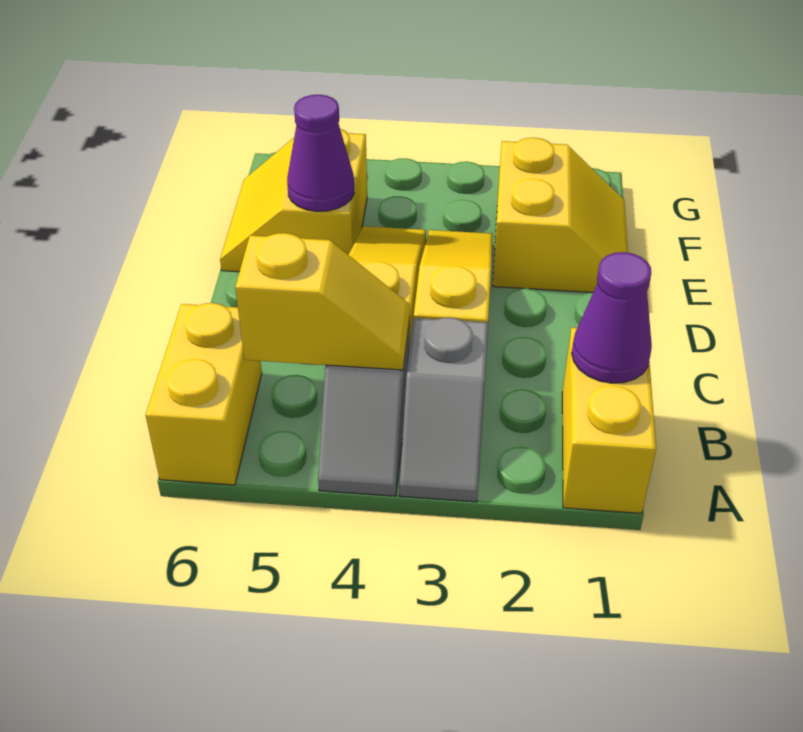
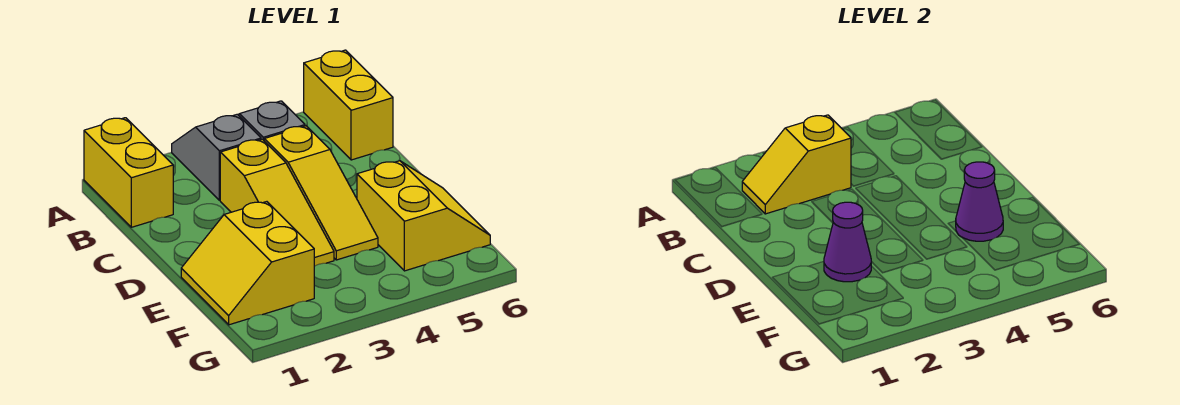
purple cone B1 level 2 -> purple cone E2 level 2
yellow slope B4:B5 level 2 top 5 -> yellow slope B2:B3 level 2 top 3

